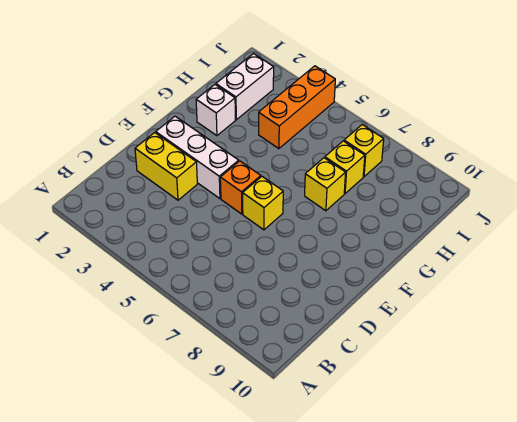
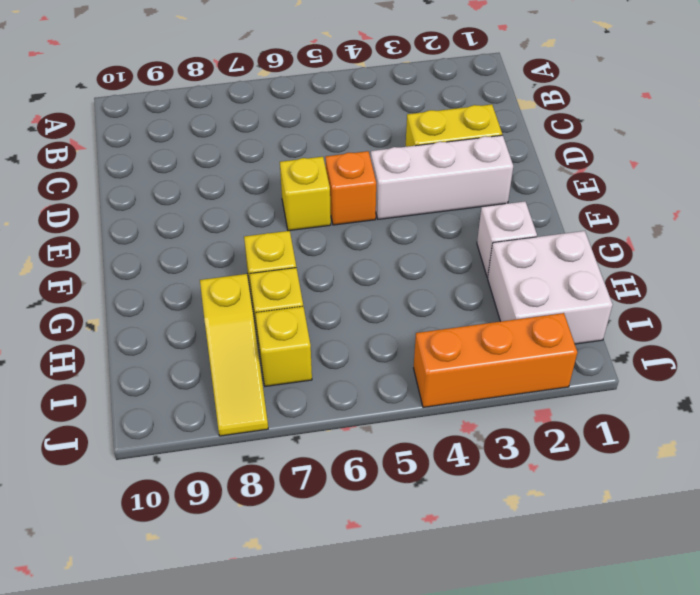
white brick H2:I2 level 1 -> white brick H1:I2 level 1
orange brick H4:J4 level 1 -> orange brick J2:J4 level 1
none -> yellow slope H8:J8 level 1 top H

